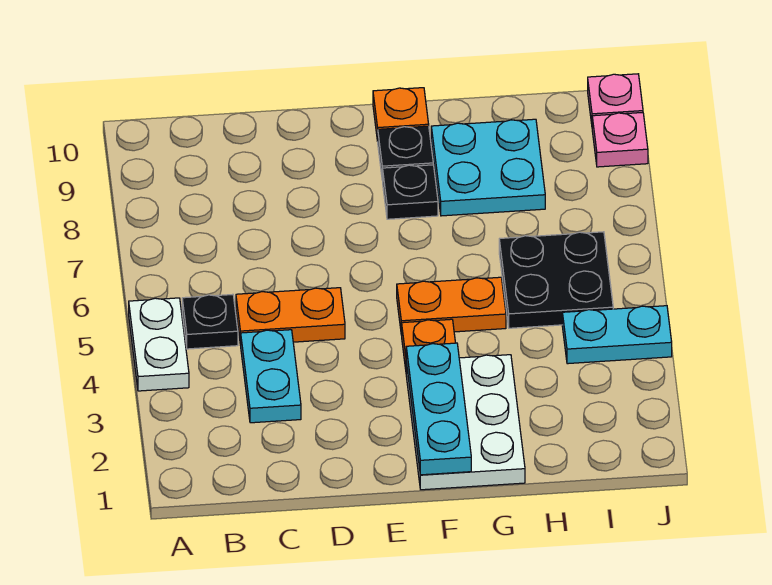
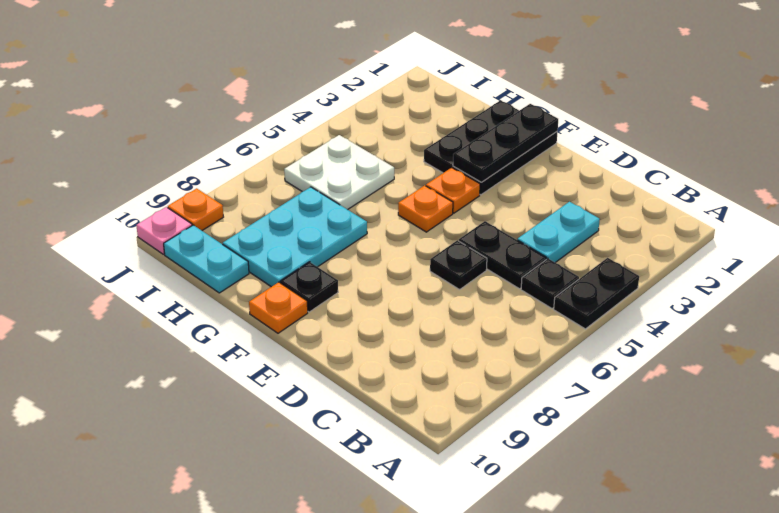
white plate A4:A5 level 1 -> black plate A4:A5 level 1
orange plate C5:D5 level 1 -> black plate C5:D5 level 1
white plate F1:G3 level 1 -> black plate F1:G3 level 1
cyan plate F1:F3 level 2 -> black plate F1:F3 level 2
orange plate F5:G5 level 1 -> orange plate F5 level 1
black plate F8 level 1 -> black plate D6 level 1
cyan plate G8:H9 level 1 -> cyan plate G7:H9 level 1
black plate H5:I6 level 1 -> white plate H5:I6 level 1
cyan plate I4:J4 level 1 -> cyan plate H10:I10 level 1
pink plate J9 level 1 -> orange plate J9 level 1

